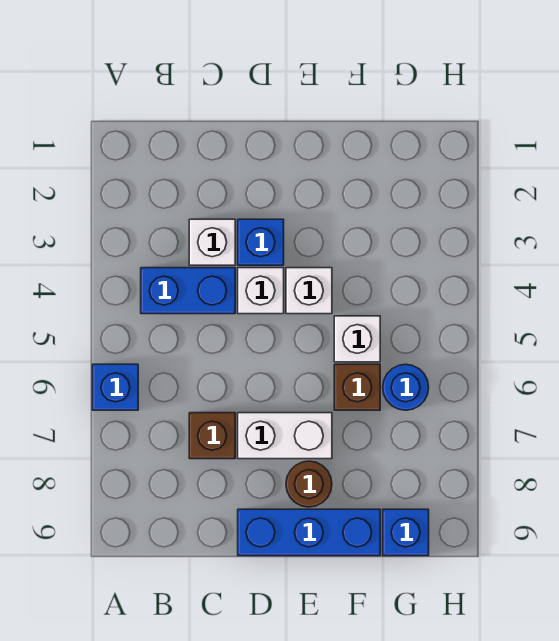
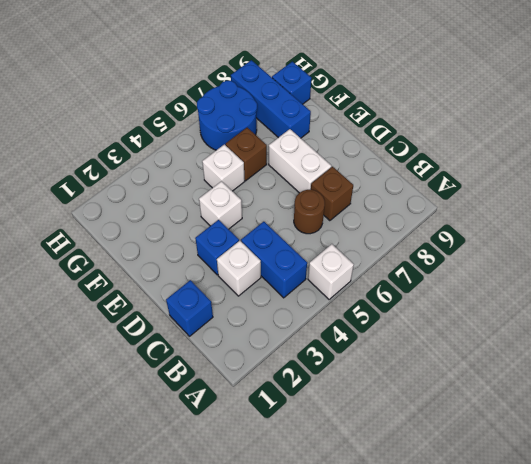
blue brick A6 level 1 -> blue brick C1 level 1
white brick D4 level 1 -> white brick A5 level 1
blue brick D9:F9 level 1 -> blue brick F8:H8 level 1
brown round brick E8 level 1 -> brown round brick C6 level 1
blue round brick G6 level 1 -> blue round brick G6:H7 level 1

